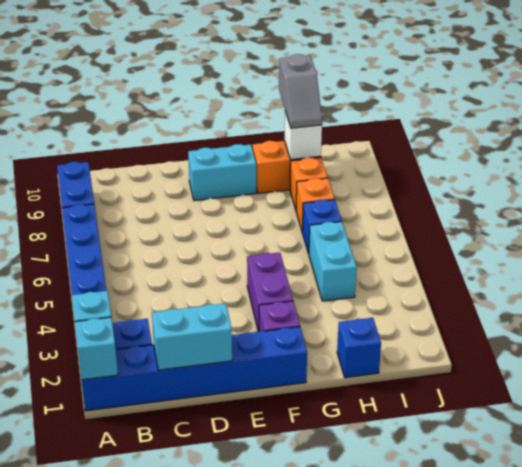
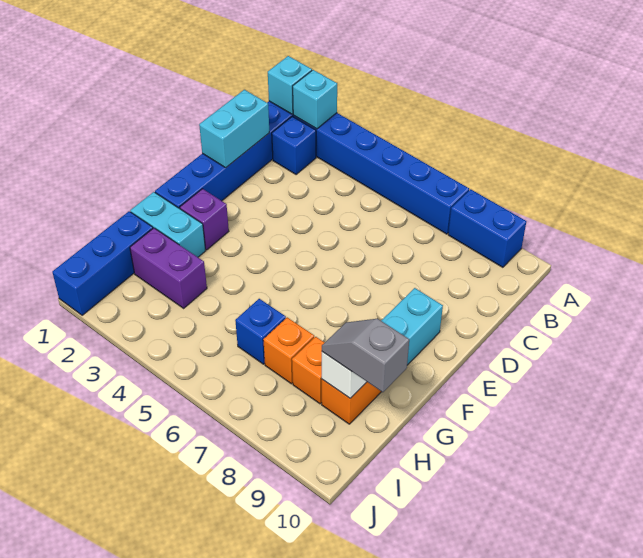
purple brick F3:F4 level 1 -> purple brick H2:H3 level 1
blue brick H1 level 1 -> blue brick H1:J1 level 1
cyan brick H4:H5 level 1 -> cyan brick G1:G2 level 1

